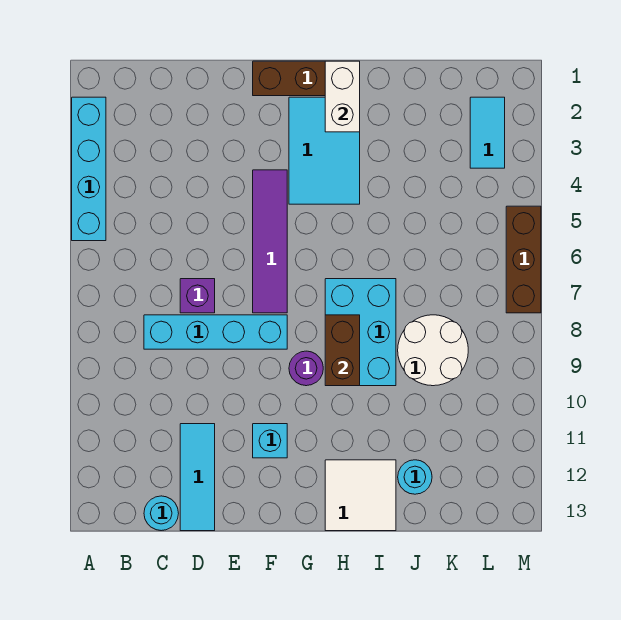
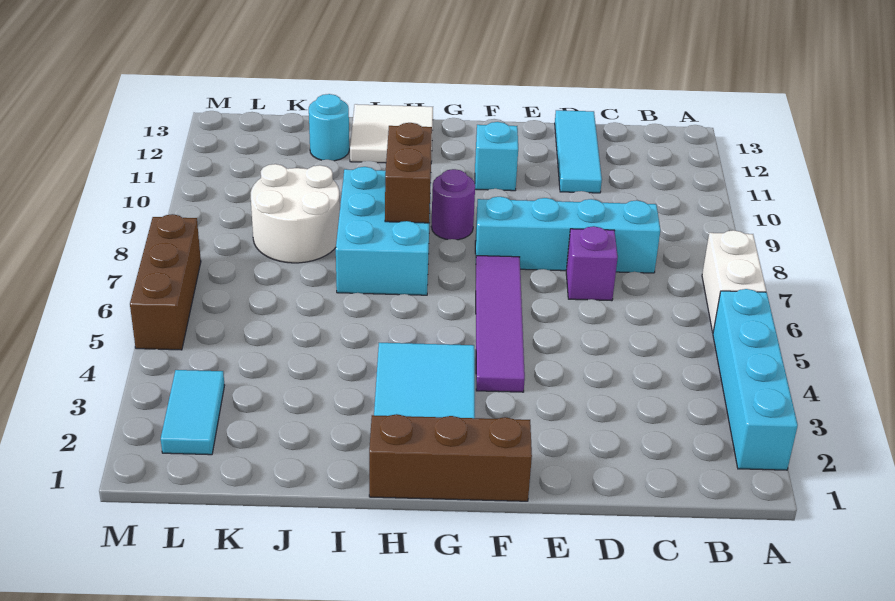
cyan round brick C13 level 1 -> none
white brick H1:H2 level 2 -> white brick A6:A7 level 1

